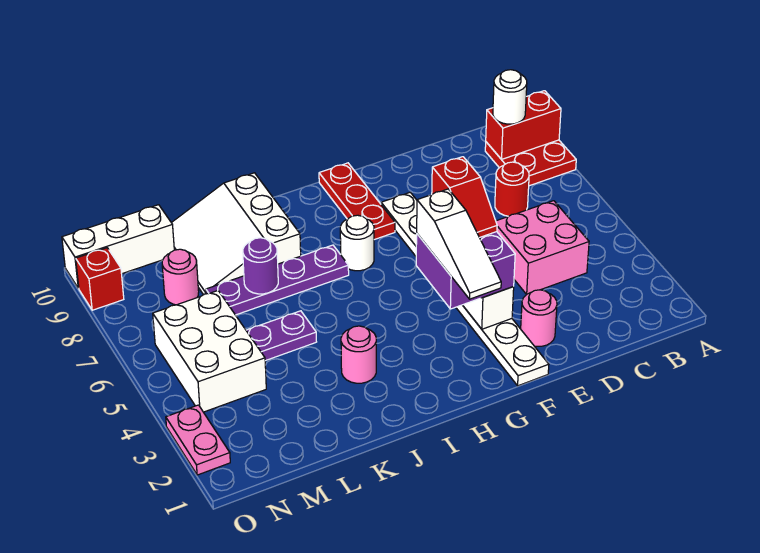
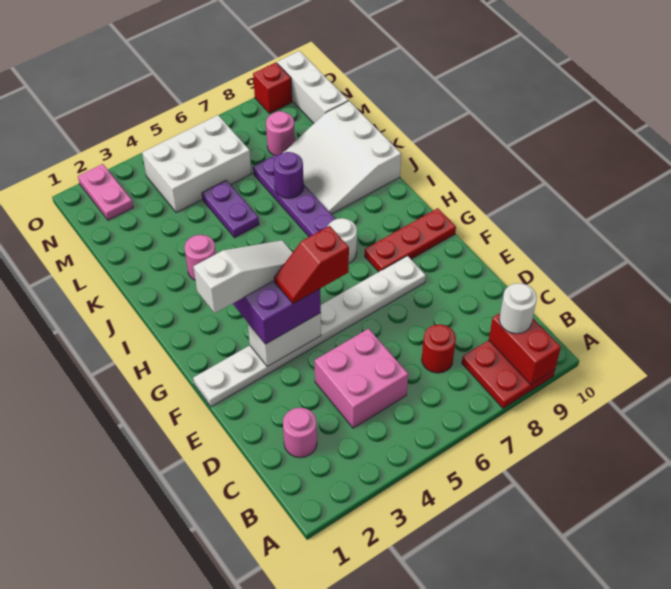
pink round brick E2 level 1 -> pink round brick C2 level 1
white slope G2:G4 level 4 top 4 -> white slope G2:G4 level 4 top 2
white slope J8:L10 level 1 top J -> white slope J8:L10 level 1 top 10
pink plate O2:O3 level 1 -> pink plate N2:O2 level 1

